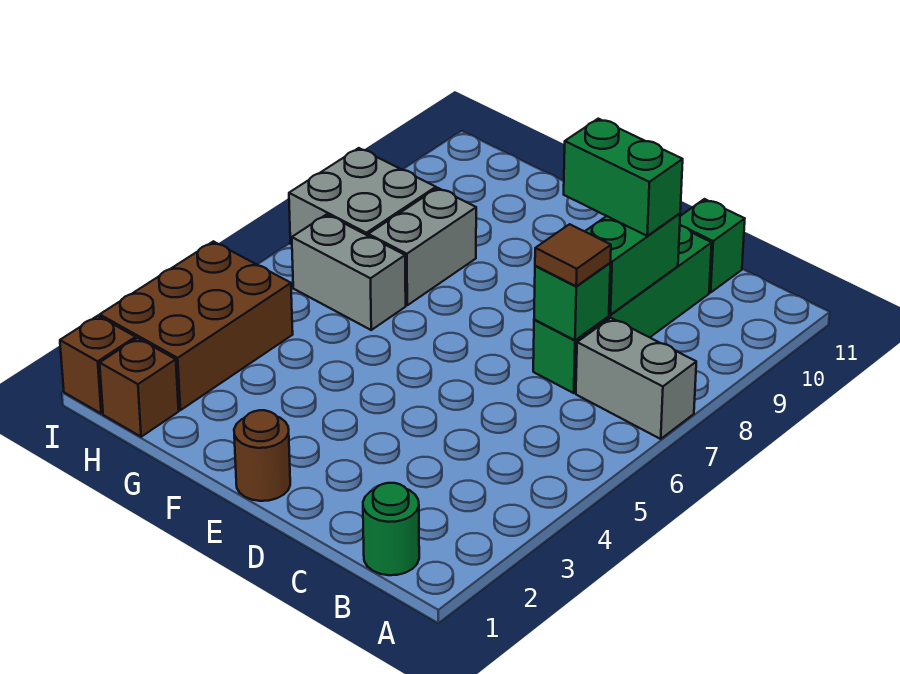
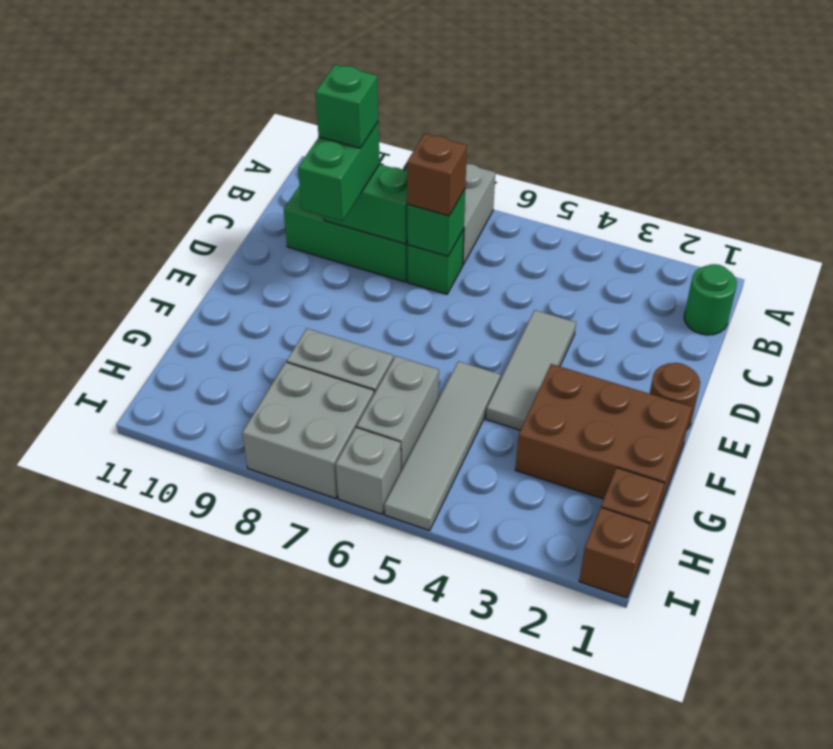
brown tile C7 level 3 -> brown brick C7 level 3
green brick C11 level 1 -> green brick C9 level 4
none -> grey tile D4:F4 level 1
none -> grey tile F5:I5 level 1
brown brick H2:I4 level 1 -> brown brick F1:G3 level 1
none -> grey brick I6 level 1

